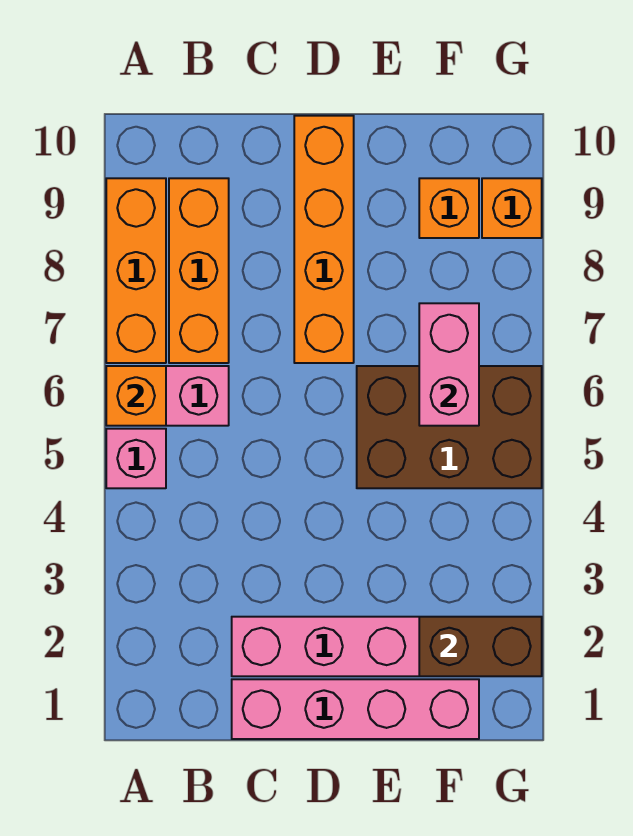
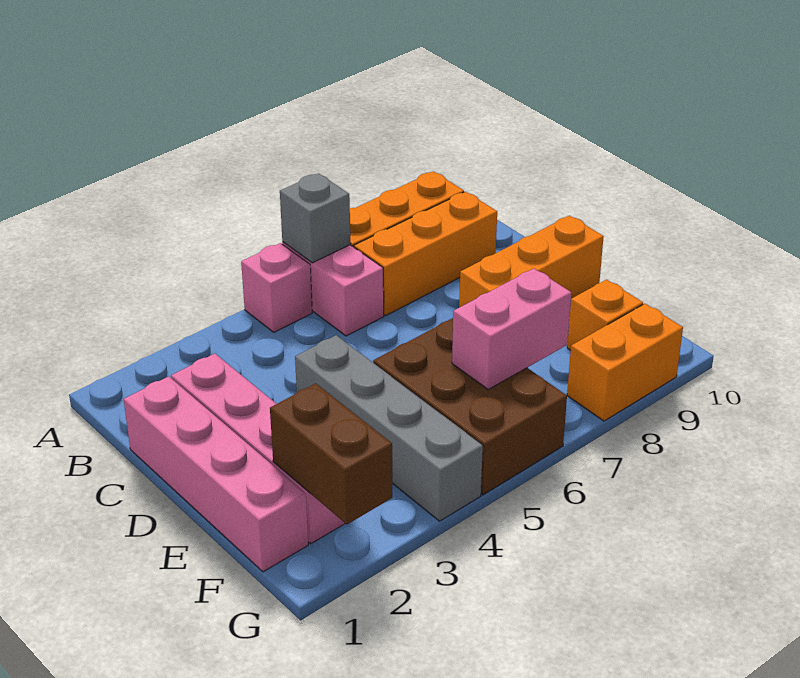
orange brick A6 level 2 -> grey brick A6 level 2
none -> grey brick D4:G4 level 1
orange brick D7:D10 level 1 -> orange brick D8:D10 level 1
orange brick G9 level 1 -> orange brick G8:G9 level 1

